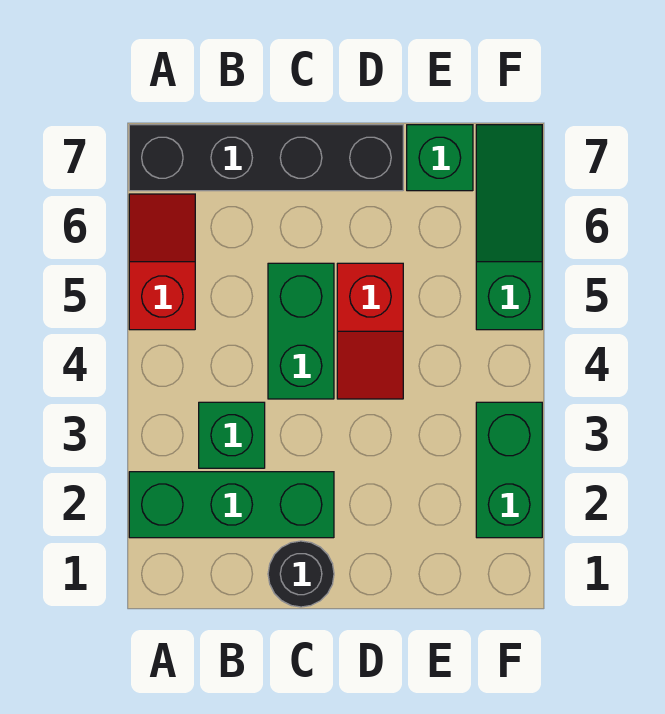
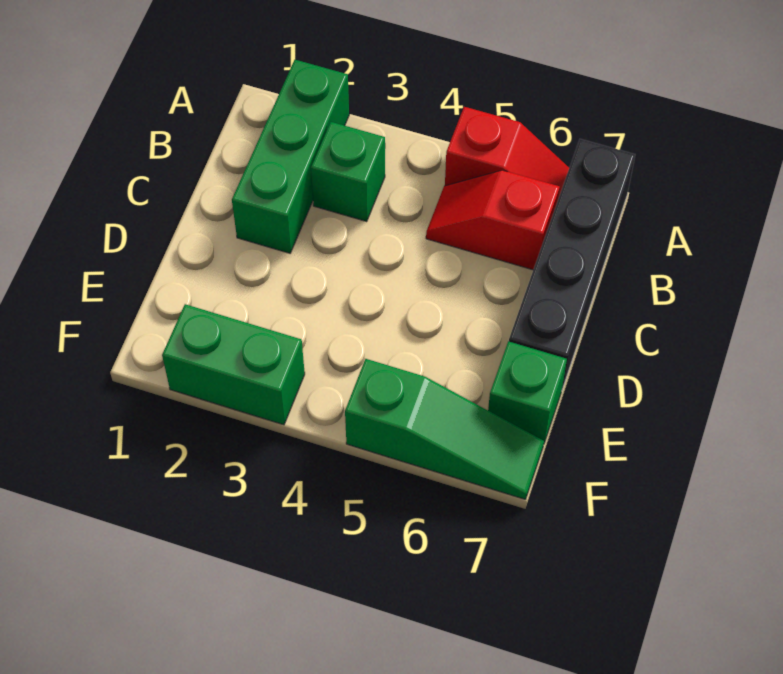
black round brick C1 level 1 -> none
green brick C4:C5 level 1 -> none
red slope D4:D5 level 1 top 5 -> red slope B5:B6 level 1 top 6

